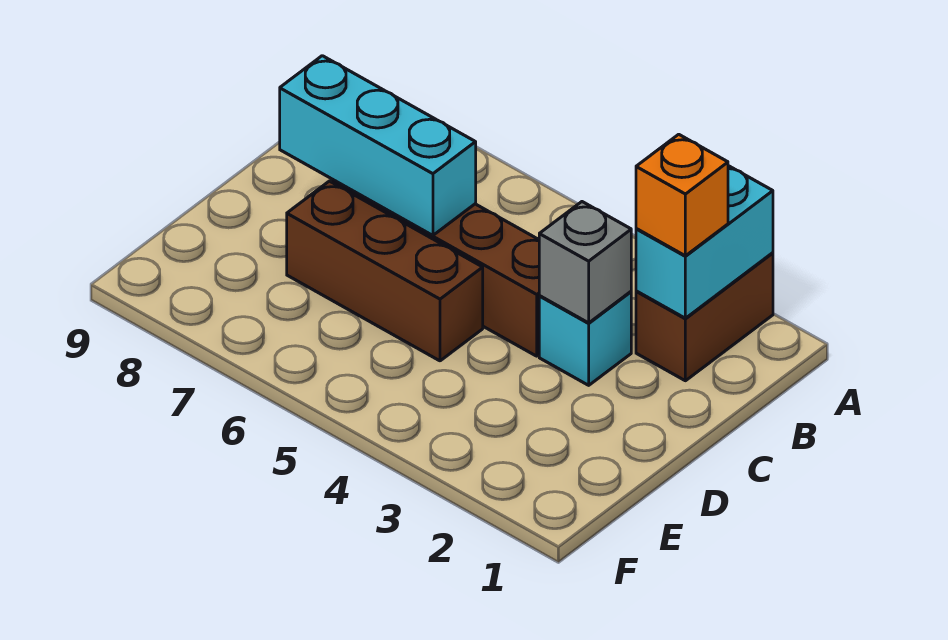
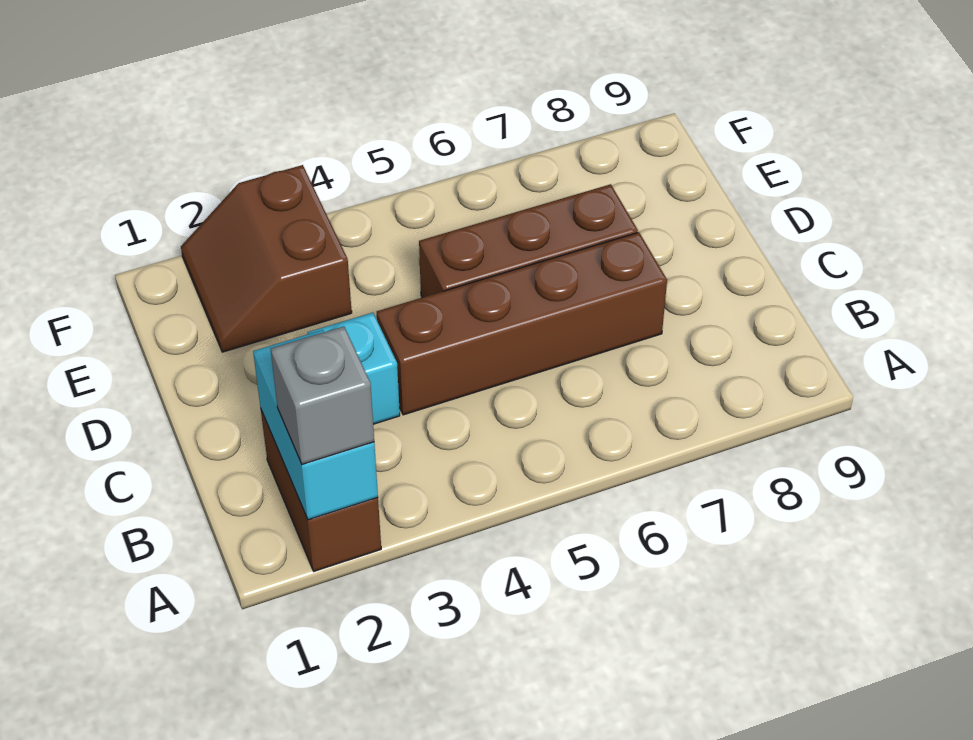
orange brick B2 level 3 -> none
grey brick C3 level 2 -> grey brick A2 level 3
cyan brick C6:C8 level 2 -> none
none -> brown slope E2:F3 level 1 top 3

